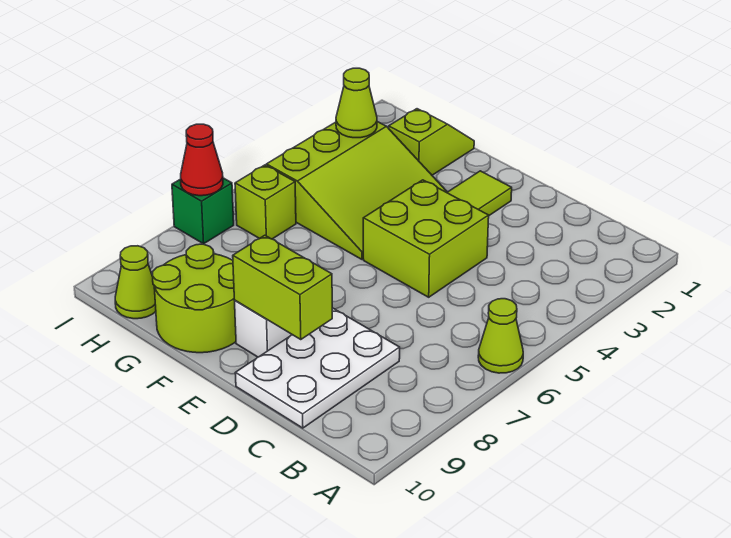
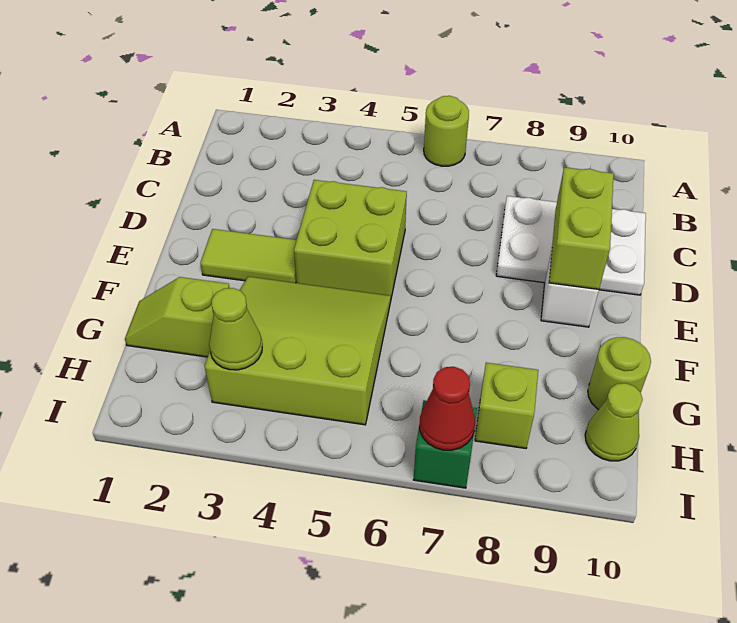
lime cone A6 level 1 -> lime round brick A6 level 1
lime round brick F9:G10 level 1 -> lime round brick G10 level 1
lime brick H6 level 1 -> lime brick H8 level 1

